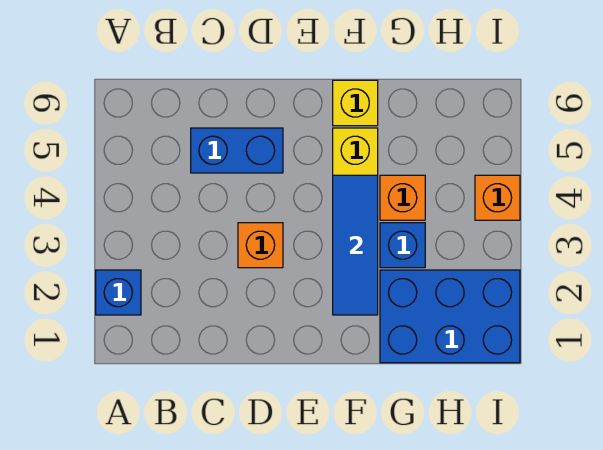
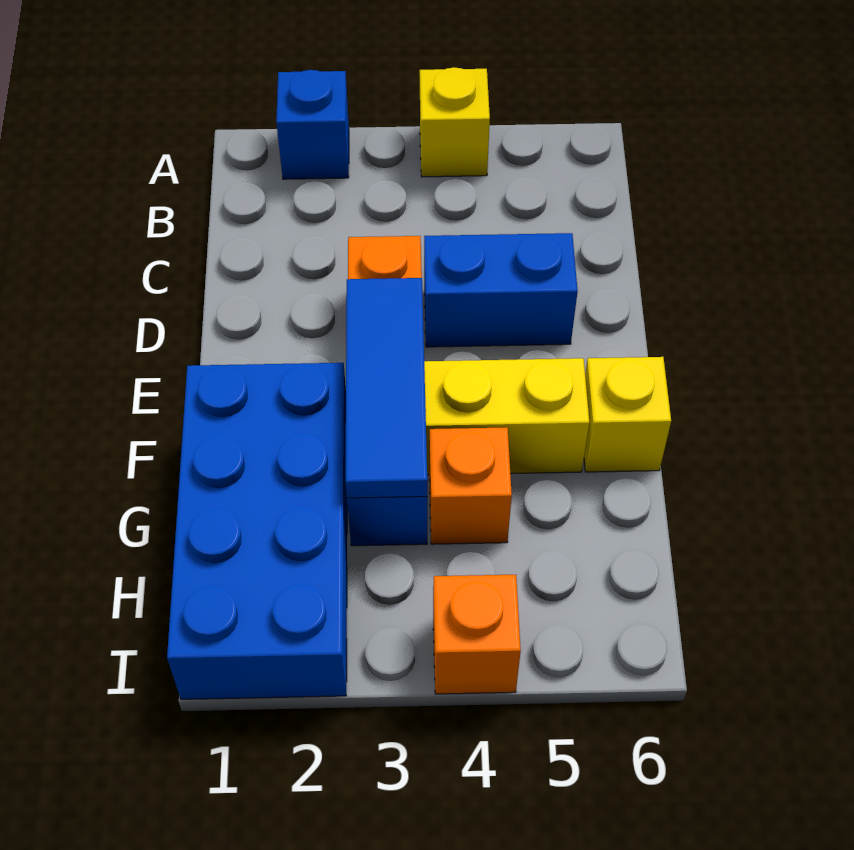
none -> yellow brick A4 level 1
blue brick C5:D5 level 1 -> blue brick D4:D5 level 1
blue tile F2:F4 level 2 -> blue tile E3:G3 level 2
blue brick G1:I2 level 1 -> blue brick F1:I2 level 1

